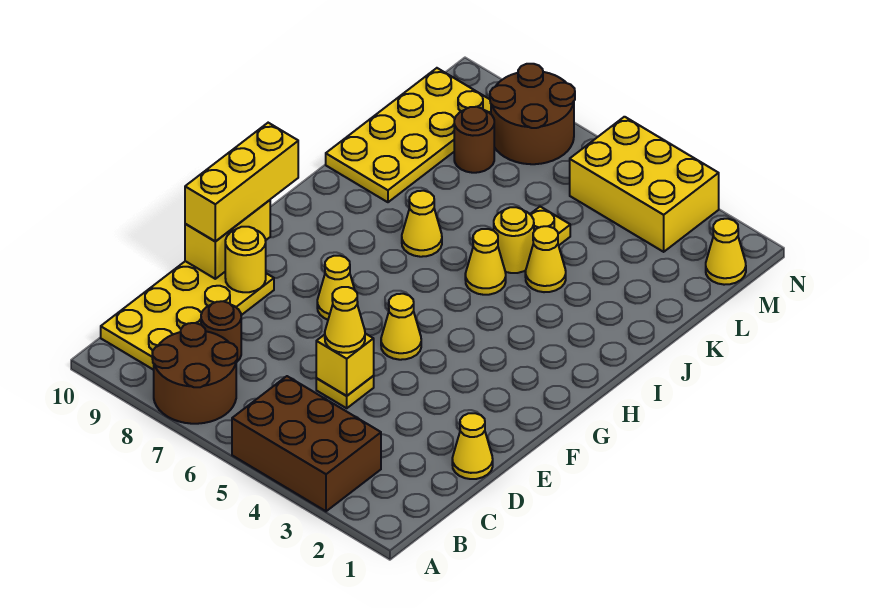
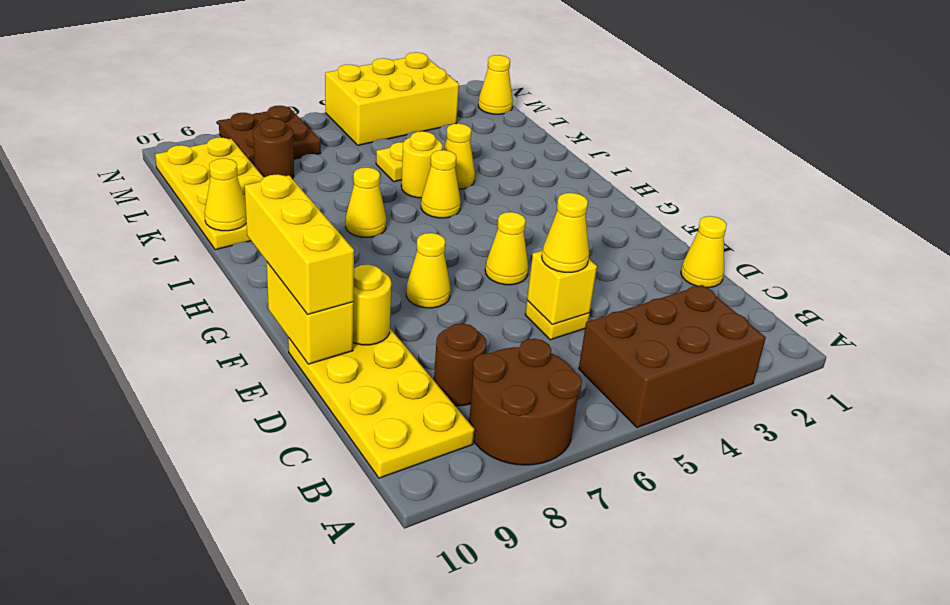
none -> yellow cone J10 level 2
brown round brick M7:N8 level 1 -> brown plate M7:N8 level 1

